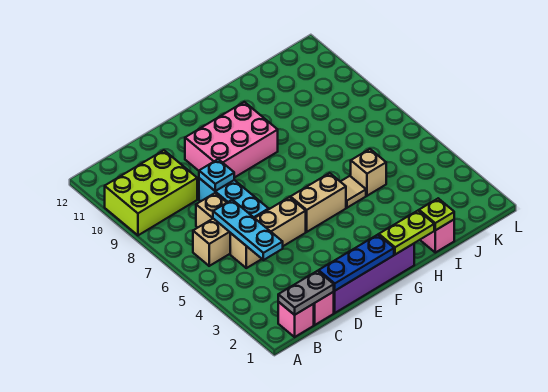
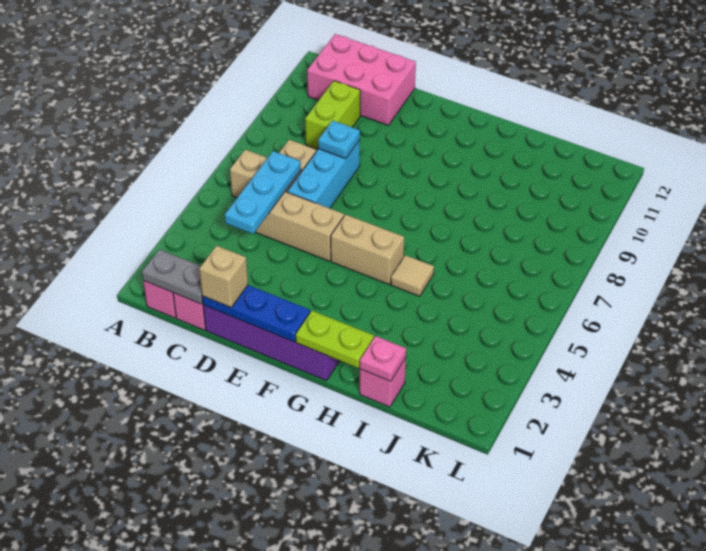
lime brick A9:C10 level 1 -> lime brick C9:C10 level 1
pink brick E9:G10 level 1 -> pink brick B11:D12 level 1
lime plate I1 level 2 -> pink plate I1 level 2
tan brick I5 level 1 -> tan brick D1 level 3

